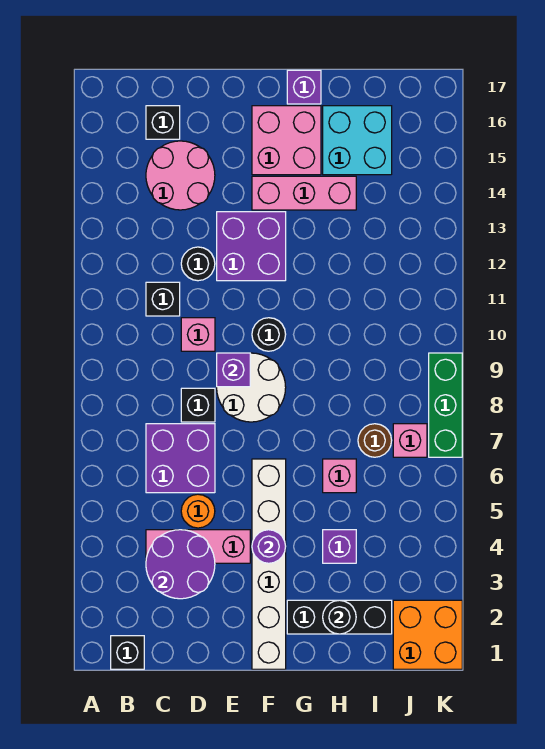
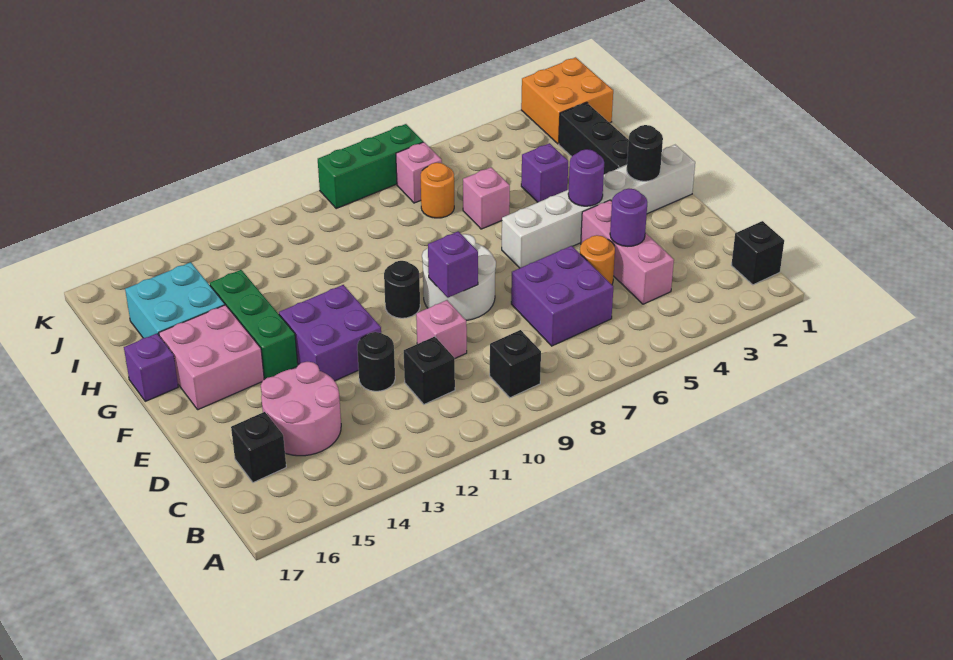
purple round brick C3:D4 level 2 -> purple round brick D4 level 2
black brick D8 level 1 -> black brick B9 level 1
pink brick F14:H14 level 1 -> green brick F14:H14 level 1
black round brick H2 level 2 -> black round brick F2 level 2
brown round brick I7 level 1 -> orange round brick I7 level 1

